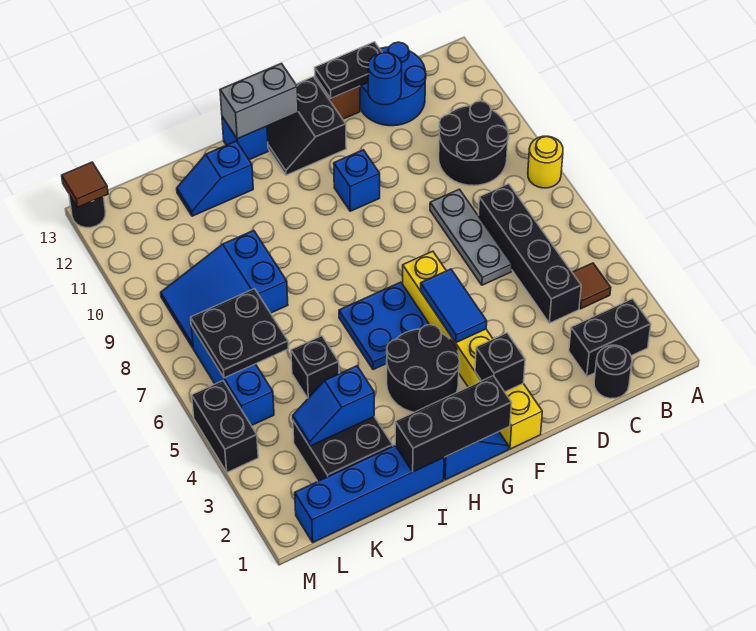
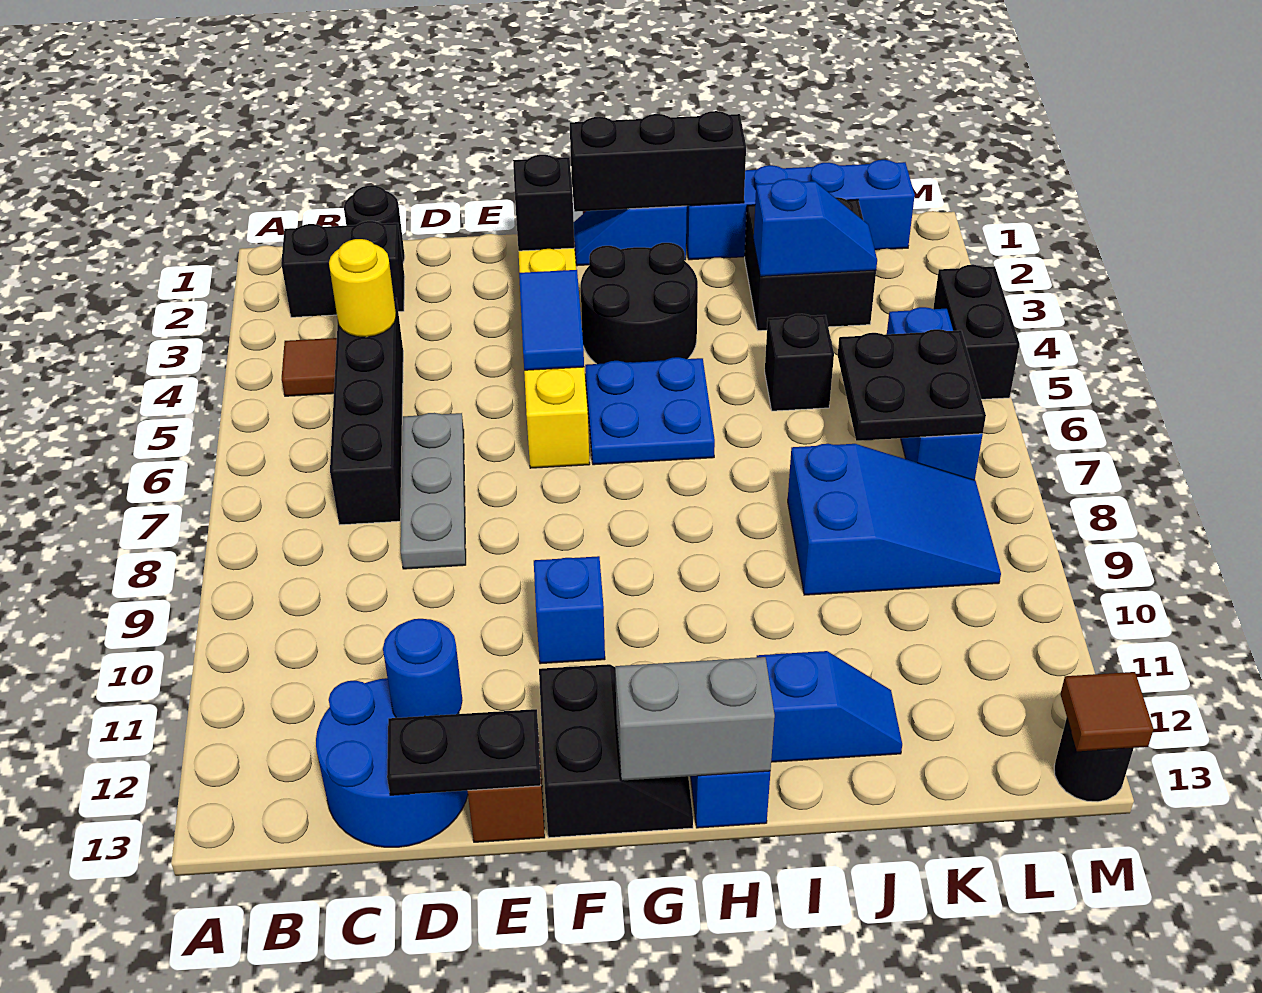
yellow round brick A8 level 1 -> yellow round brick C4 level 2
black round brick B9:C10 level 1 -> none

